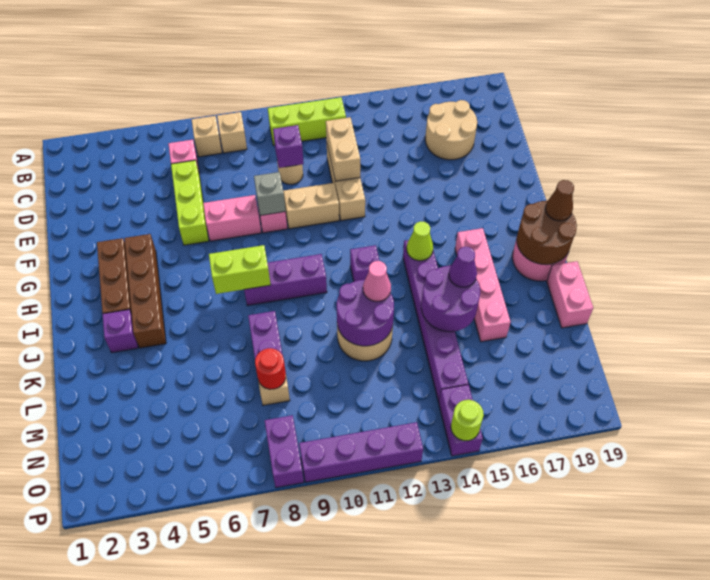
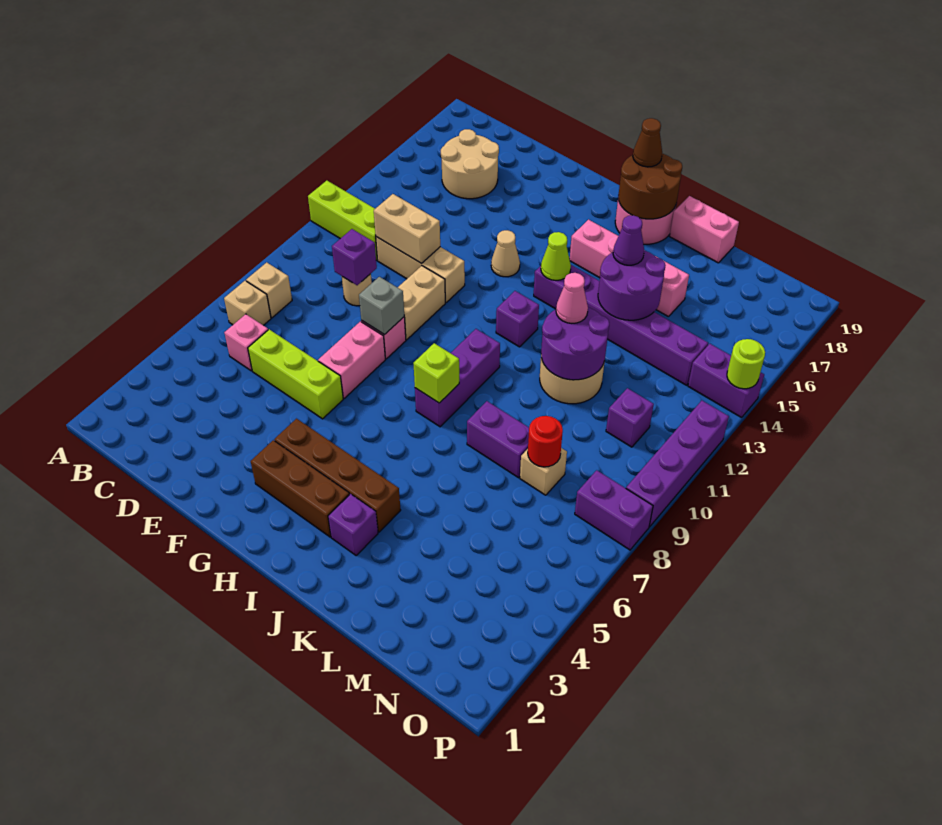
lime brick B10:B12 level 1 -> lime brick A12:C12 level 1
none -> tan cone G14 level 1
lime brick I7:I8 level 2 -> lime brick I8 level 2
none -> purple brick N11 level 1

